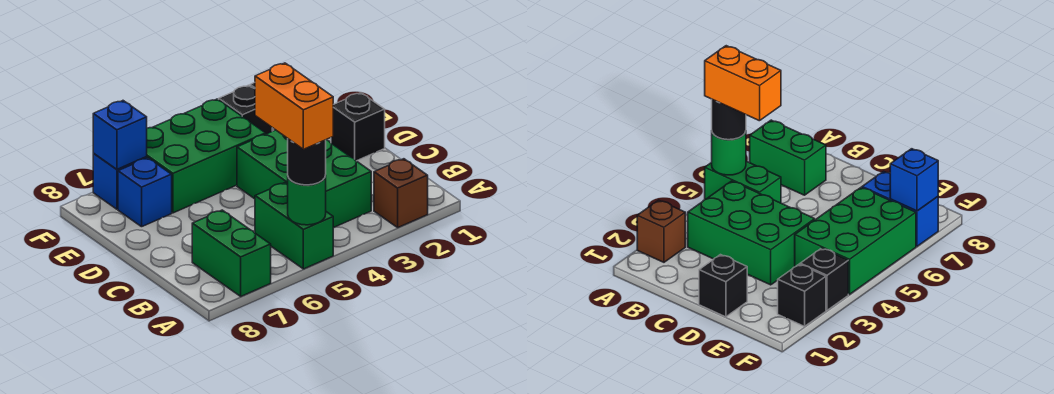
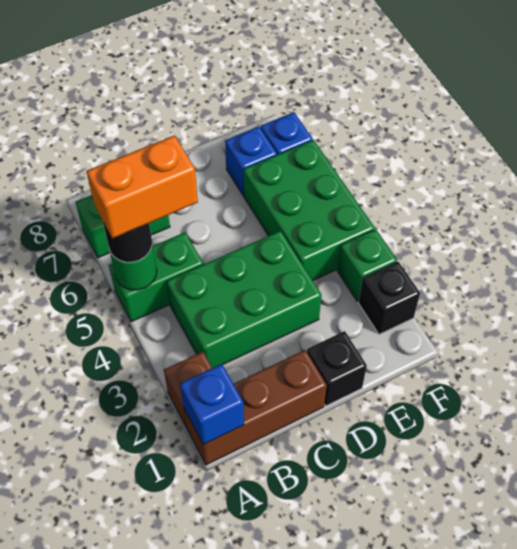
none -> brown brick A1:C1 level 1
black brick F3 level 1 -> green brick F3 level 1
blue brick F7 level 2 -> blue brick A1 level 2

